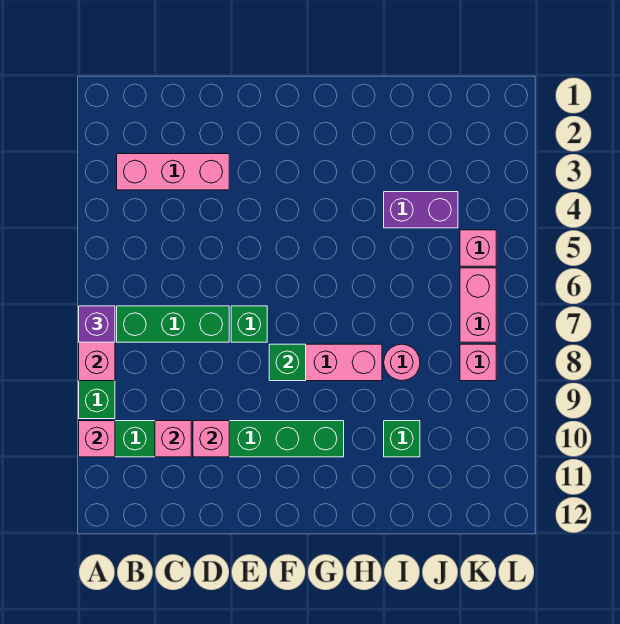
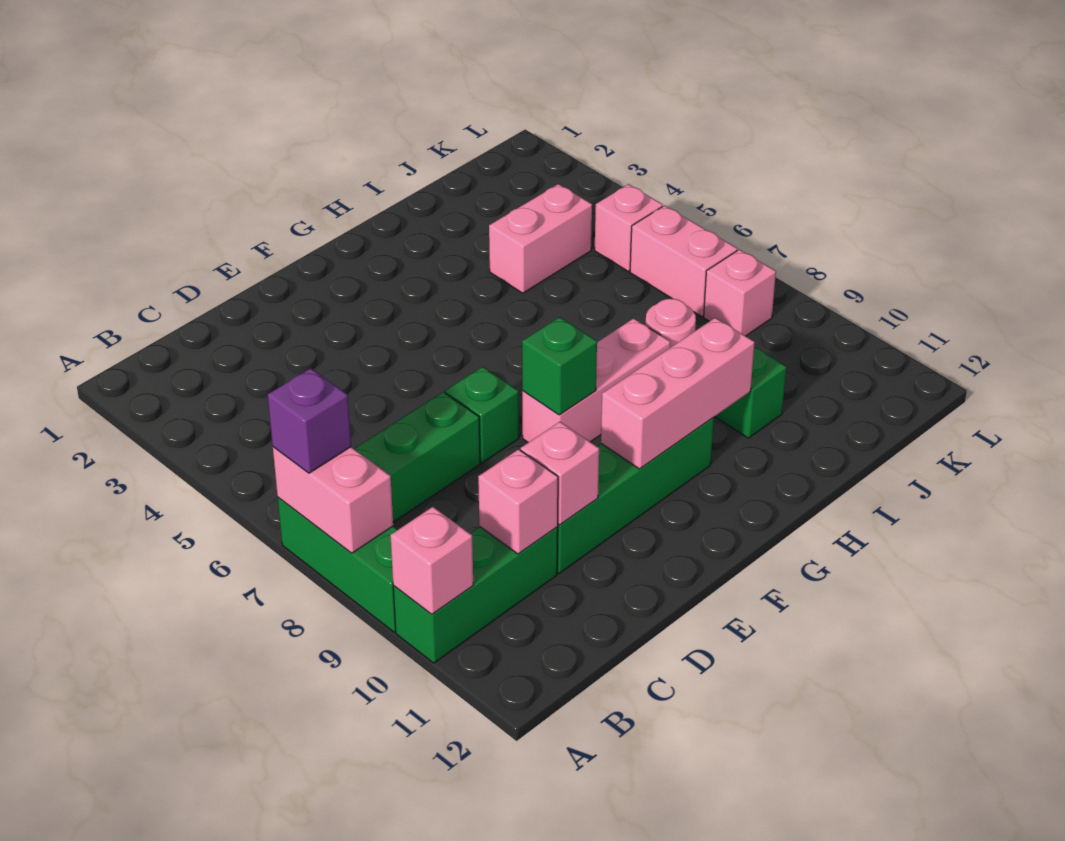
pink brick B3:D3 level 1 -> pink brick F10:H10 level 2
purple brick I4:J4 level 1 -> pink brick I4:J4 level 1

